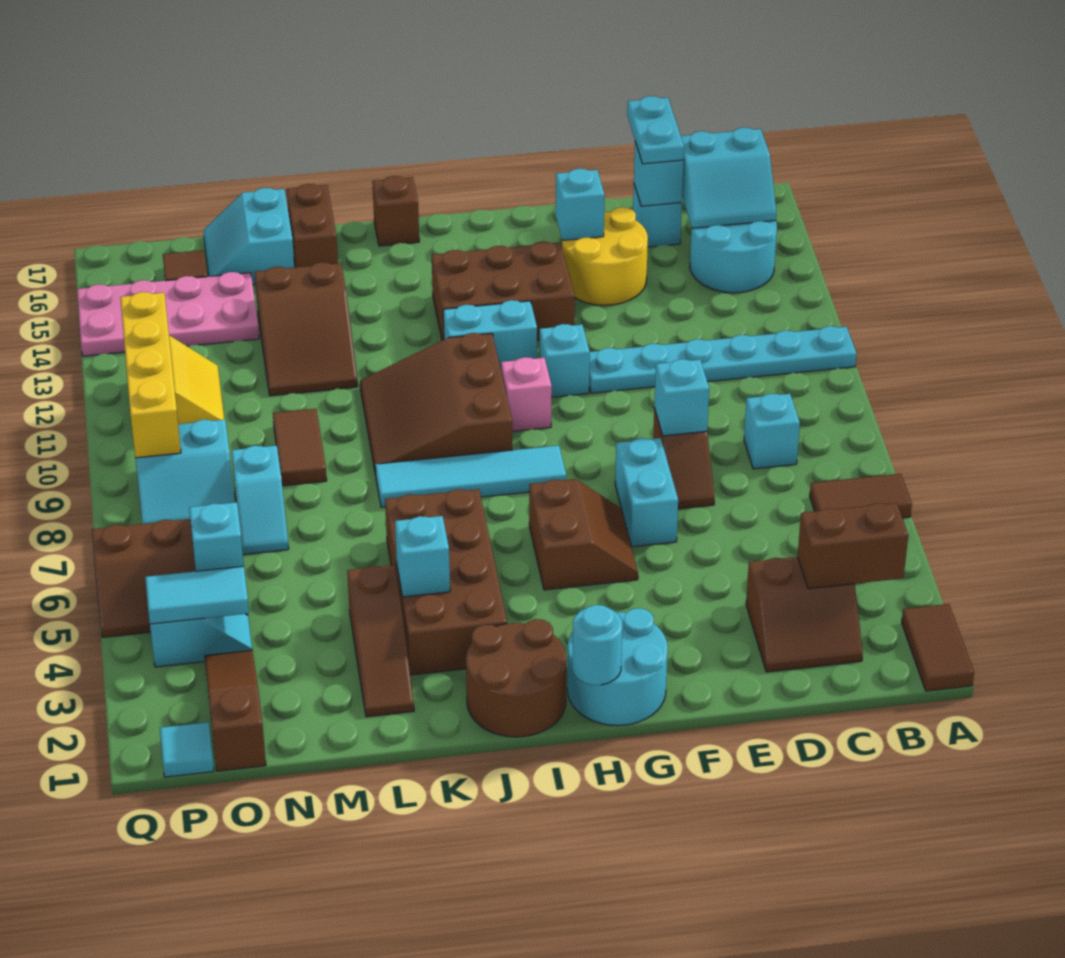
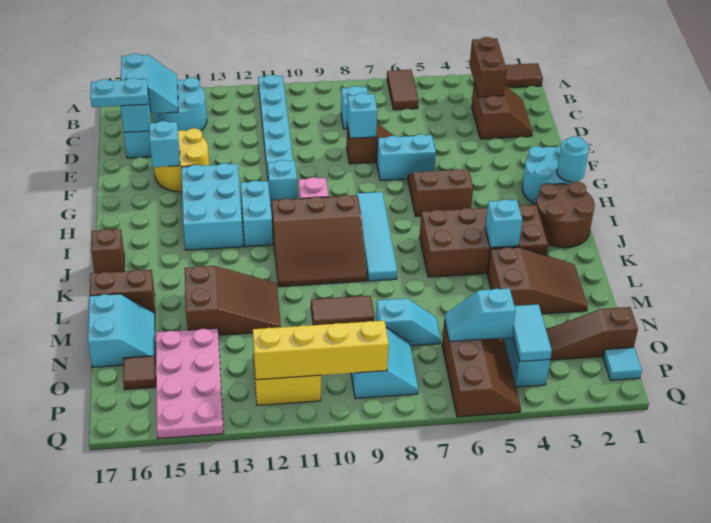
brown brick G13:I14 level 1 -> cyan brick G13:I14 level 1
brown slope L2:L4 level 1 top 4 -> brown slope L2:M4 level 1 top 4
cyan slope M16:N17 level 1 top M -> cyan slope M16:N17 level 1 top 17

